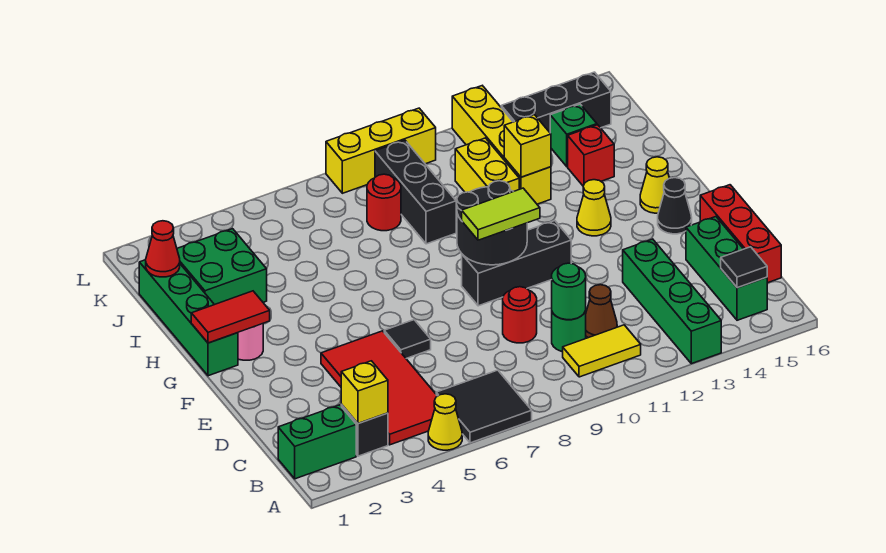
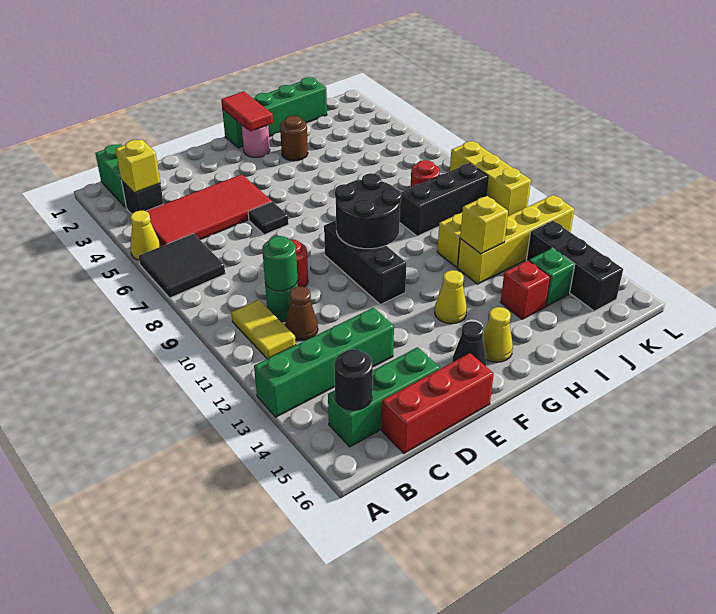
black tile B15 level 2 -> black round brick B15 level 2
lime tile F9:F10 level 3 -> none
none -> brown round brick H3 level 1
green brick I2:J3 level 1 -> none
red cone J1 level 2 -> none

